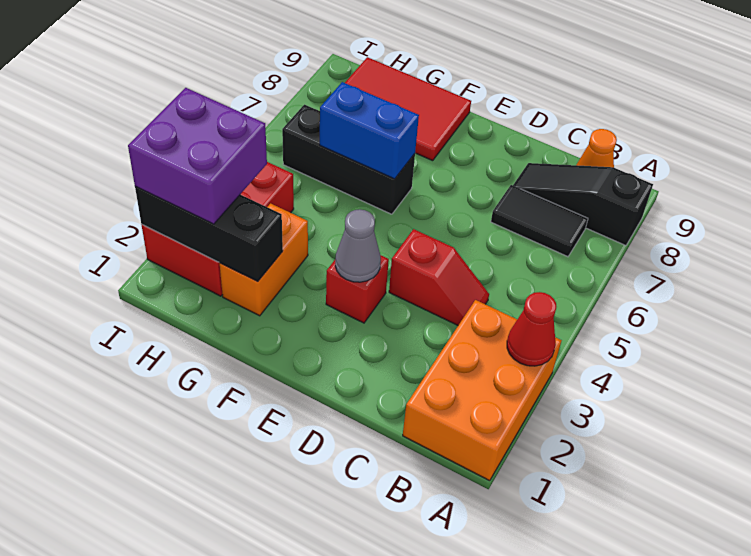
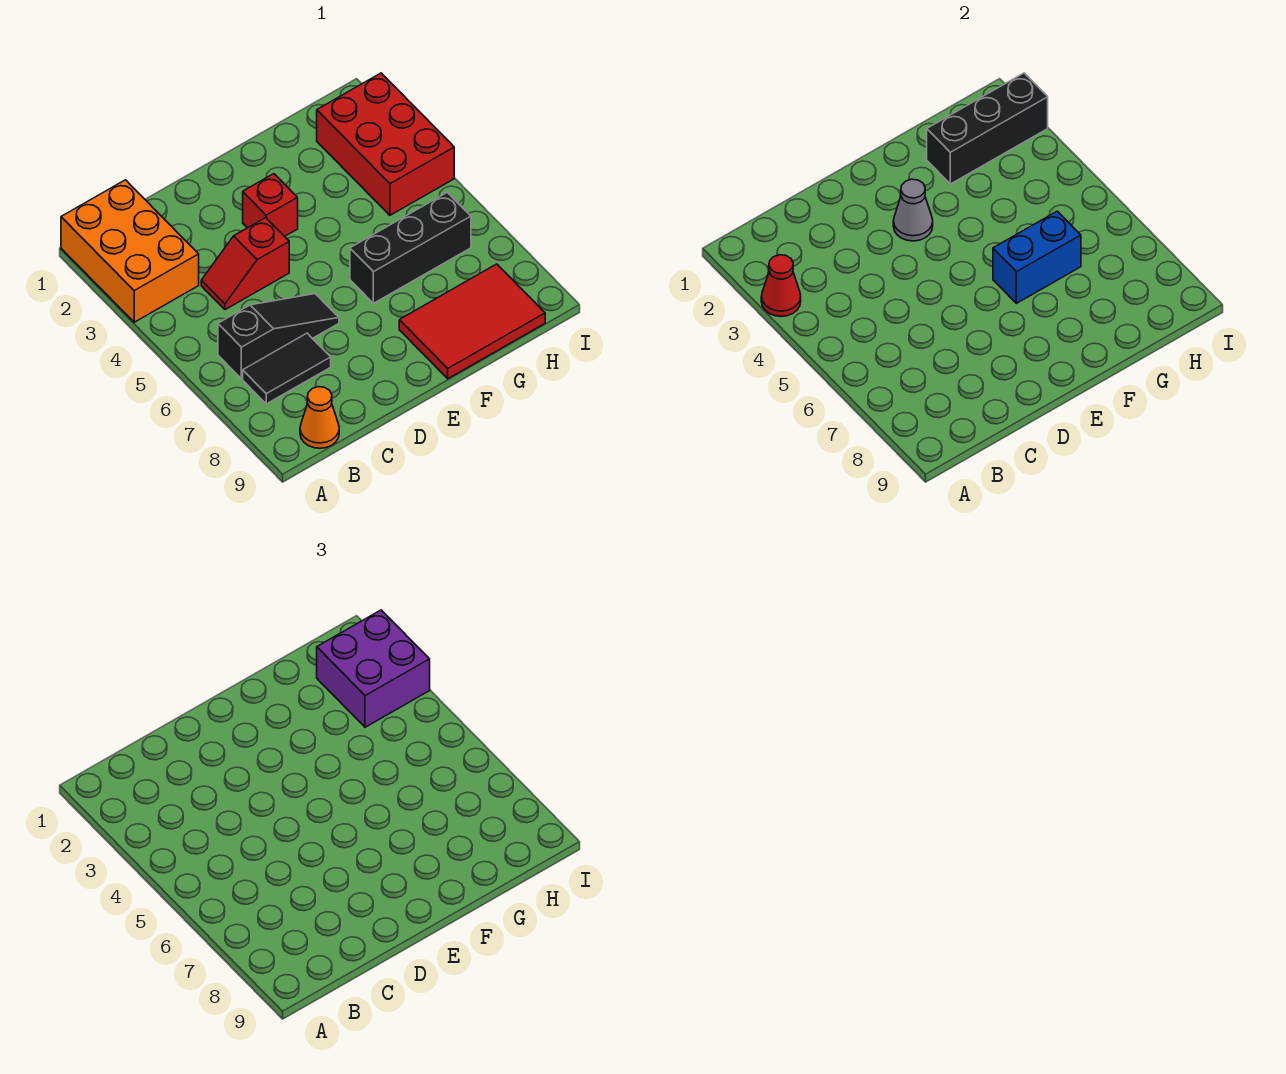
black slope A8:C8 level 1 top A -> black slope B6:D6 level 1 top B
orange brick G2:G3 level 1 -> none

